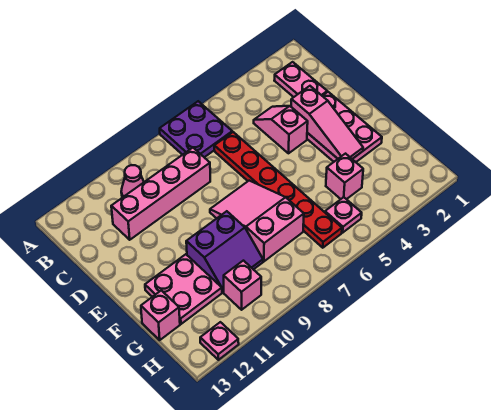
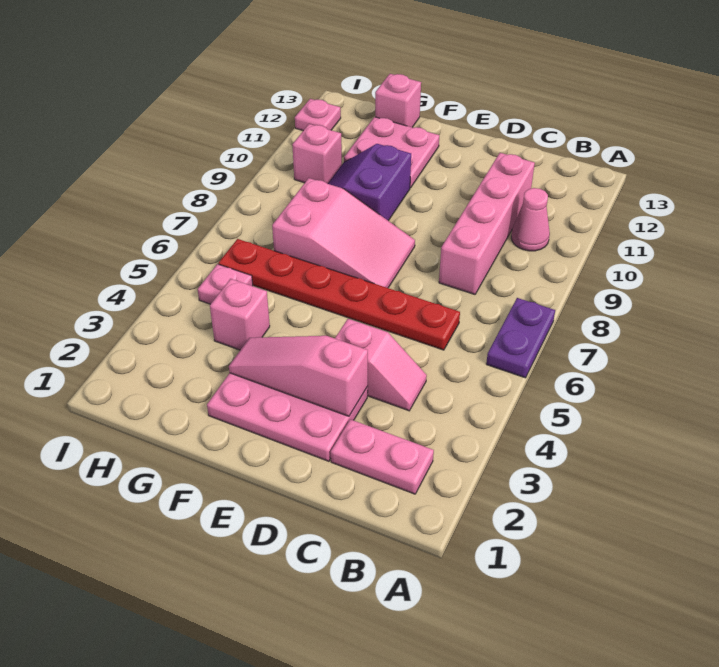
purple plate A6:B7 level 1 -> purple plate A6:A7 level 1

